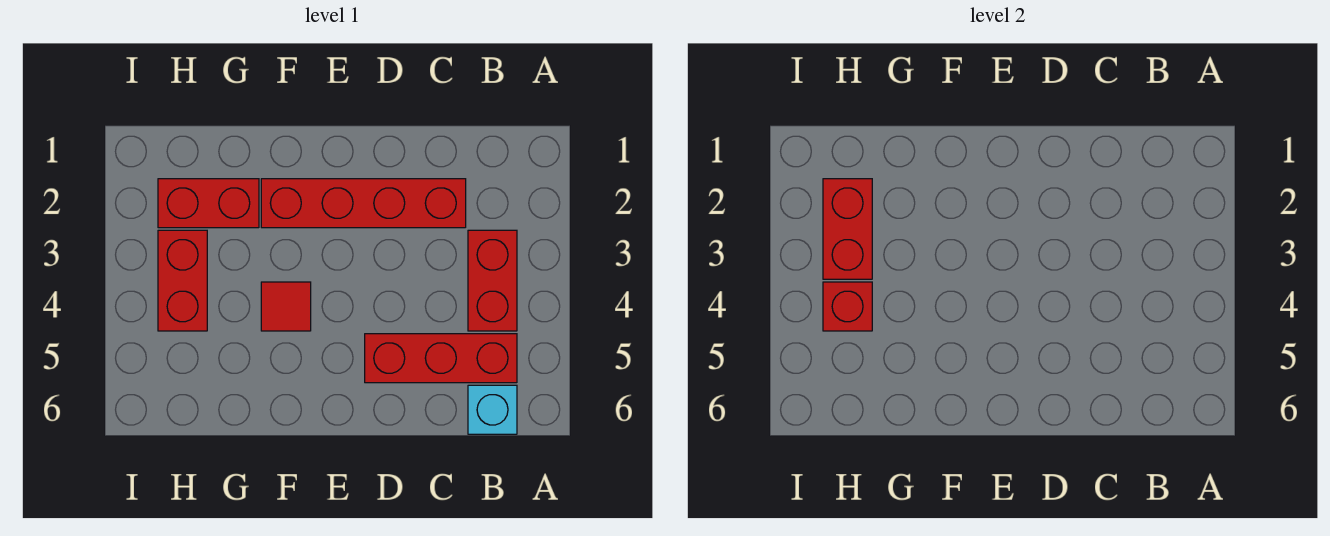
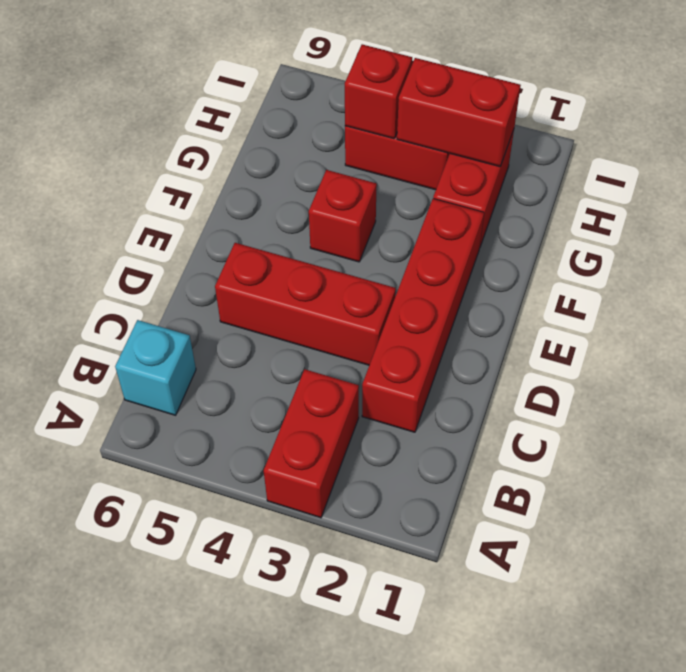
red brick B3:B4 level 1 -> red brick A3:B3 level 1
red brick B5:D5 level 1 -> red brick D3:D5 level 1
red tile F4 level 1 -> red brick F4 level 1

